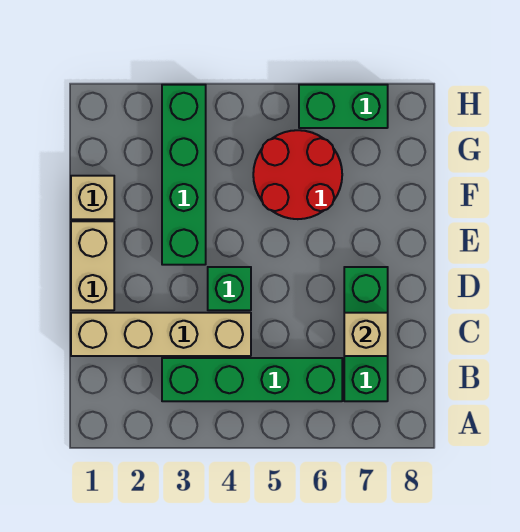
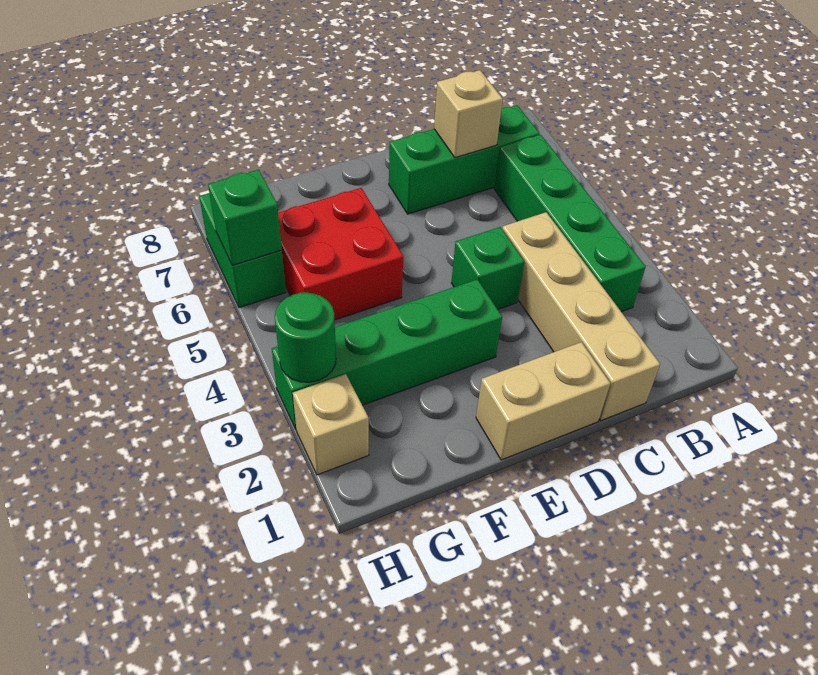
tan brick F1 level 1 -> tan brick H2 level 1
red round brick F5:G6 level 1 -> red brick F5:G6 level 1
none -> green round brick H3 level 2
none -> green brick H6 level 2

